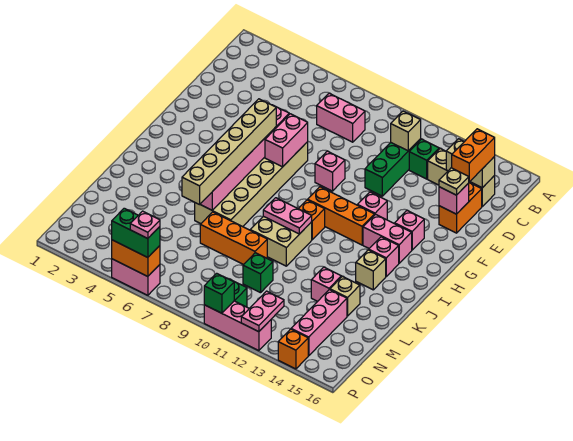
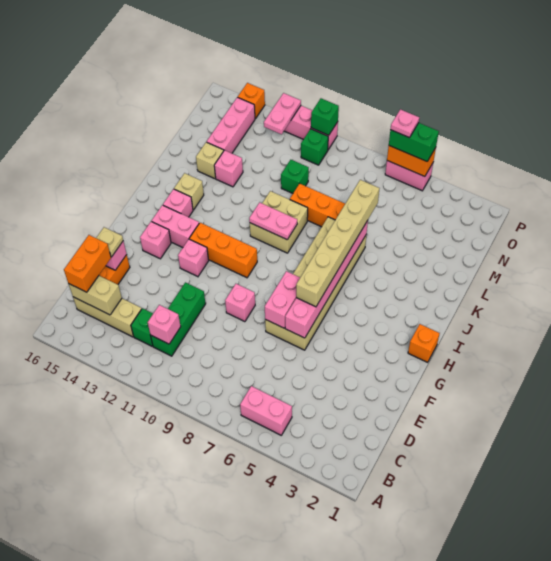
pink brick C7:C8 level 1 -> pink brick B5:B6 level 1
tan brick C11 level 2 -> pink brick C11 level 2
orange brick I10 level 1 -> orange brick H1 level 1

